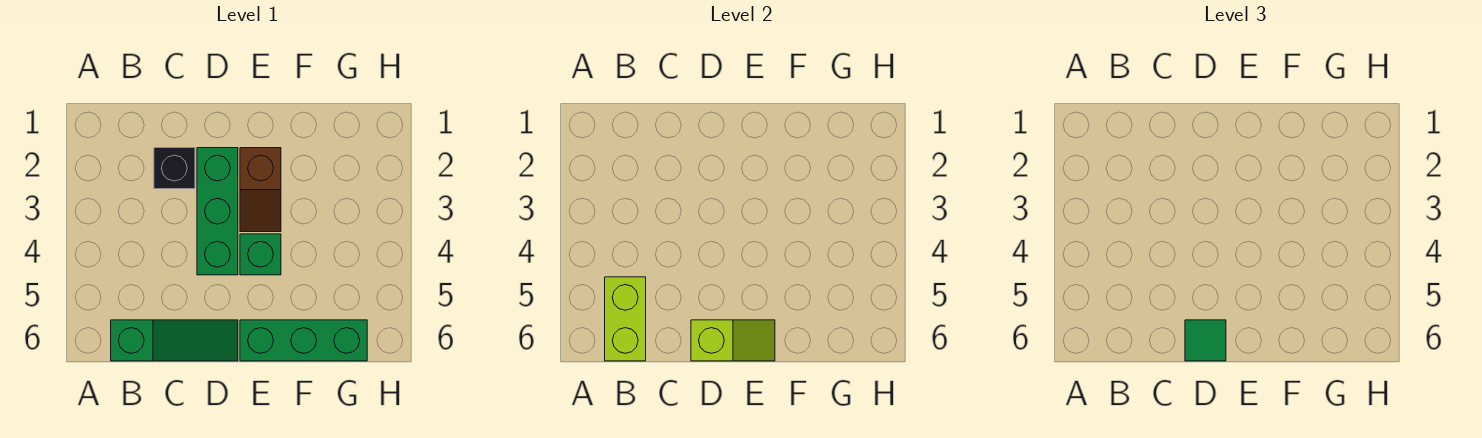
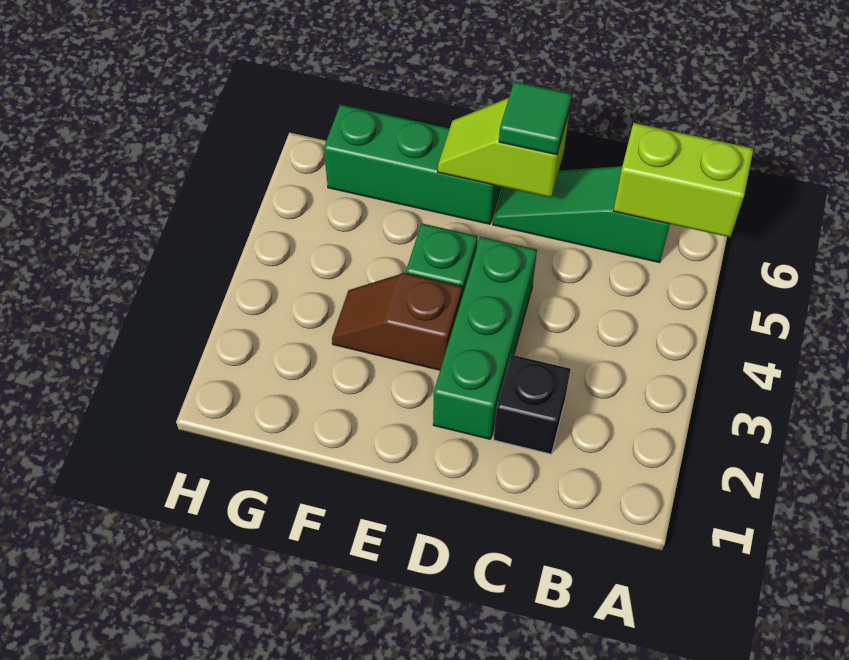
lime brick B5:B6 level 2 -> lime brick A6:B6 level 2
brown slope E2:E3 level 1 top 2 -> brown slope E3:F3 level 1 top E

